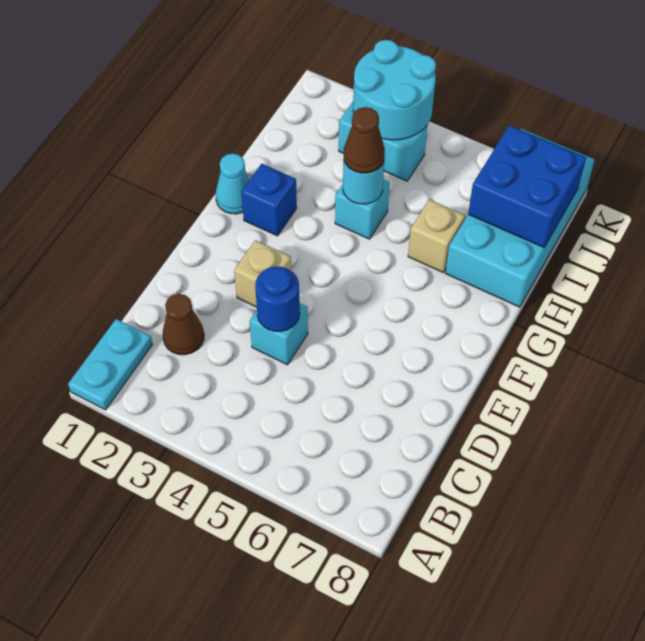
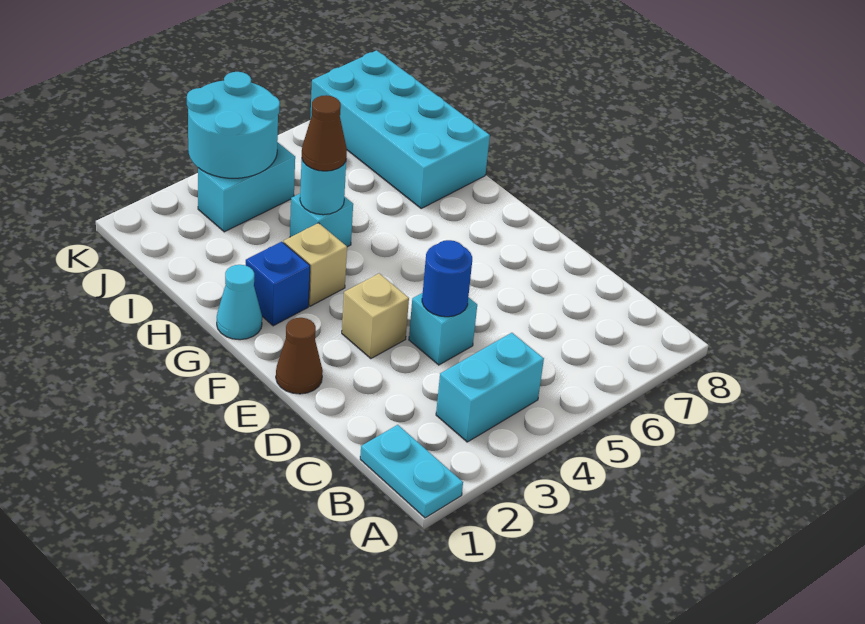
none -> cyan brick B3:B4 level 1
brown cone C2 level 1 -> brown cone E1 level 1
tan brick H6 level 1 -> tan brick G3 level 1
blue brick I7:J8 level 2 -> none

